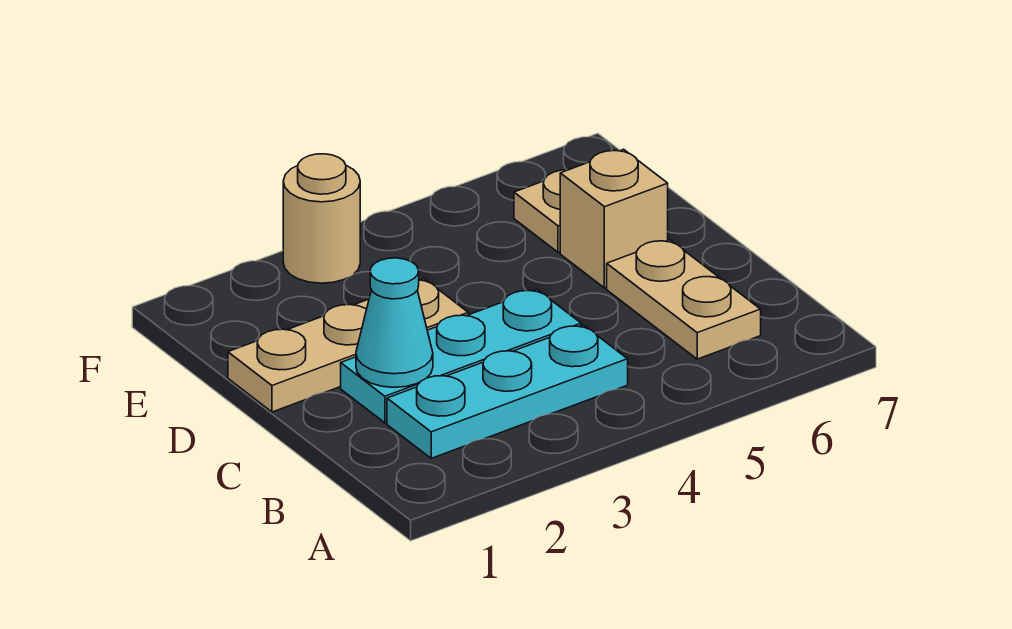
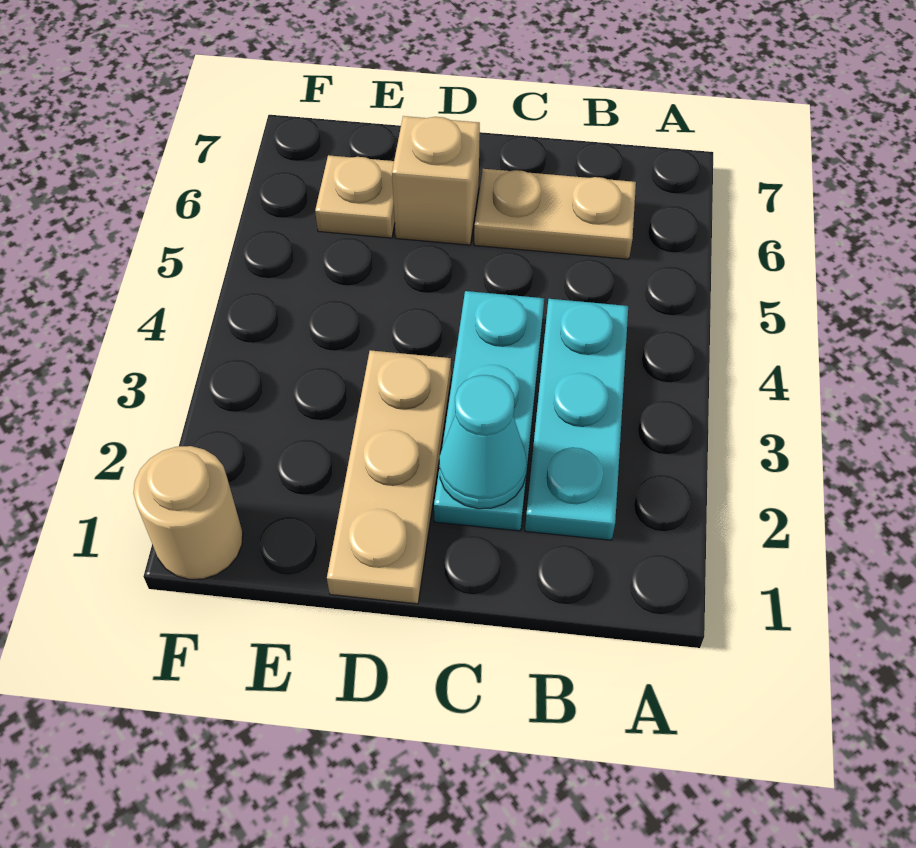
tan round brick F3 level 1 -> tan round brick F1 level 1

